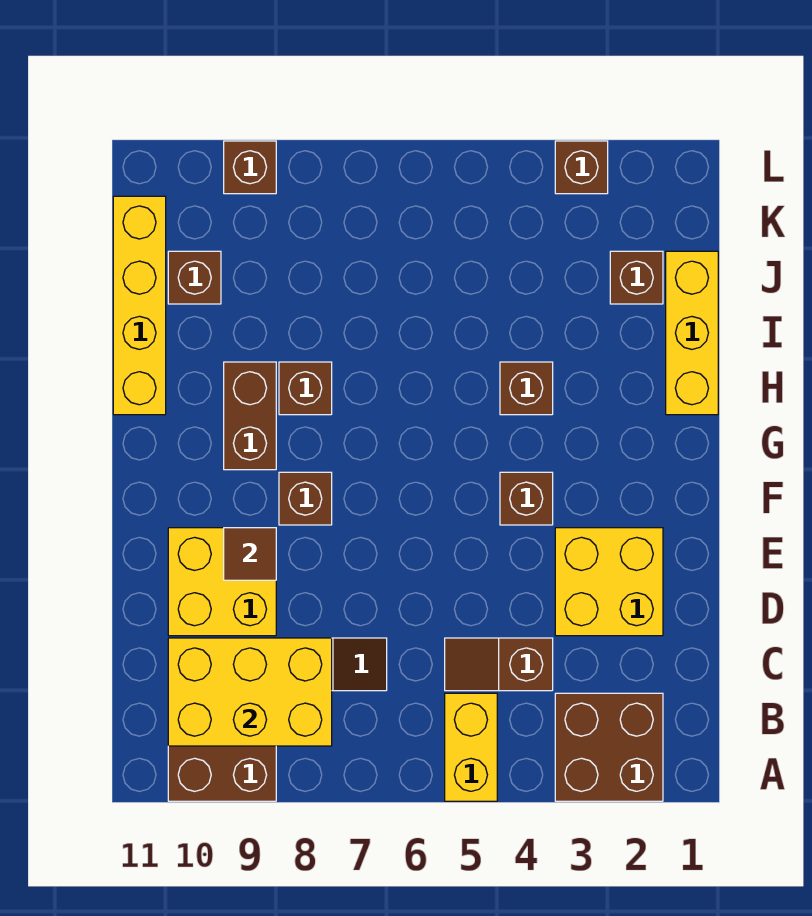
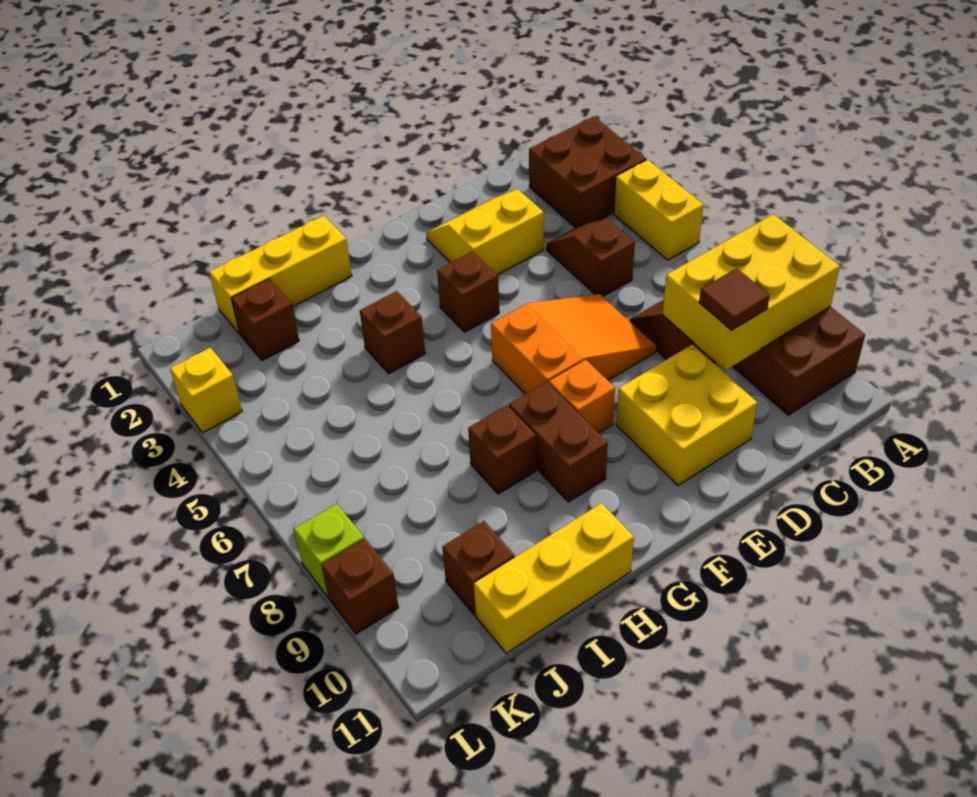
yellow brick A5:B5 level 1 -> yellow brick A4:A5 level 1
yellow brick B8:C10 level 2 -> yellow brick A8:C9 level 2
brown slope C4:C5 level 1 top 4 -> brown slope C4:C5 level 1 top 5
yellow brick D2:E3 level 1 -> yellow slope D2:E3 level 1 top 3
none -> orange slope D6:F7 level 1 top F
brown tile E9 level 2 -> brown tile C9 level 3
brown brick F8 level 1 -> orange brick F8 level 1
brown brick G9:H9 level 1 -> brown brick G8:G9 level 1
yellow brick H11:K11 level 1 -> yellow brick H11:J11 level 1
brown brick L3 level 1 -> yellow brick L3 level 1
none -> lime brick L8 level 1

